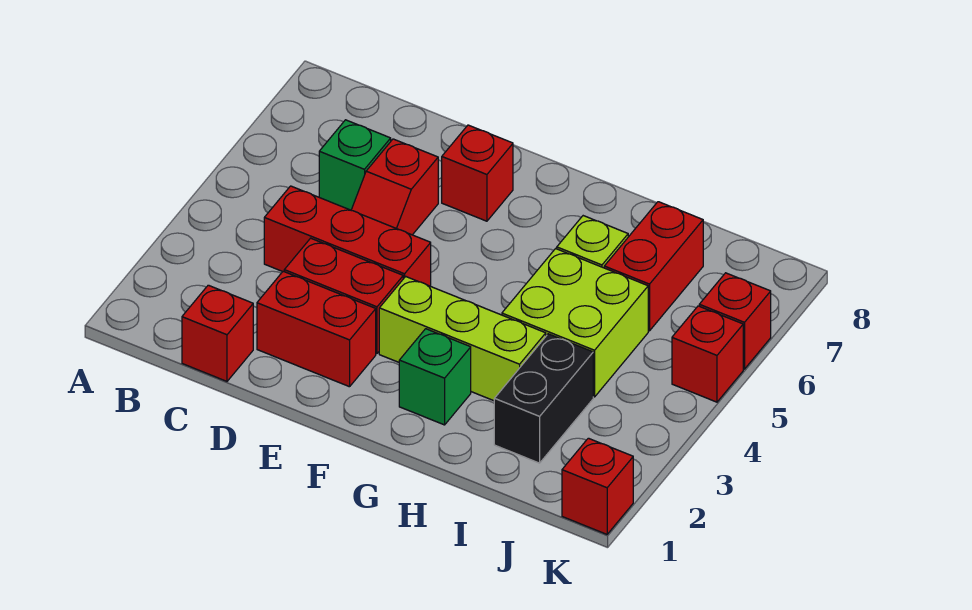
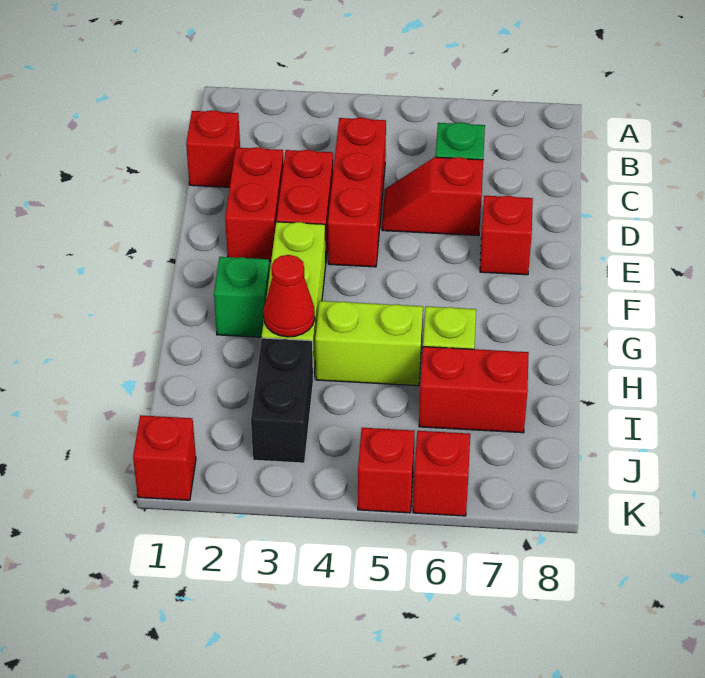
none -> red cone H3 level 2
lime brick H4:I5 level 1 -> lime brick H4:H5 level 1
black brick I2:I3 level 1 -> black brick I3:J3 level 1

